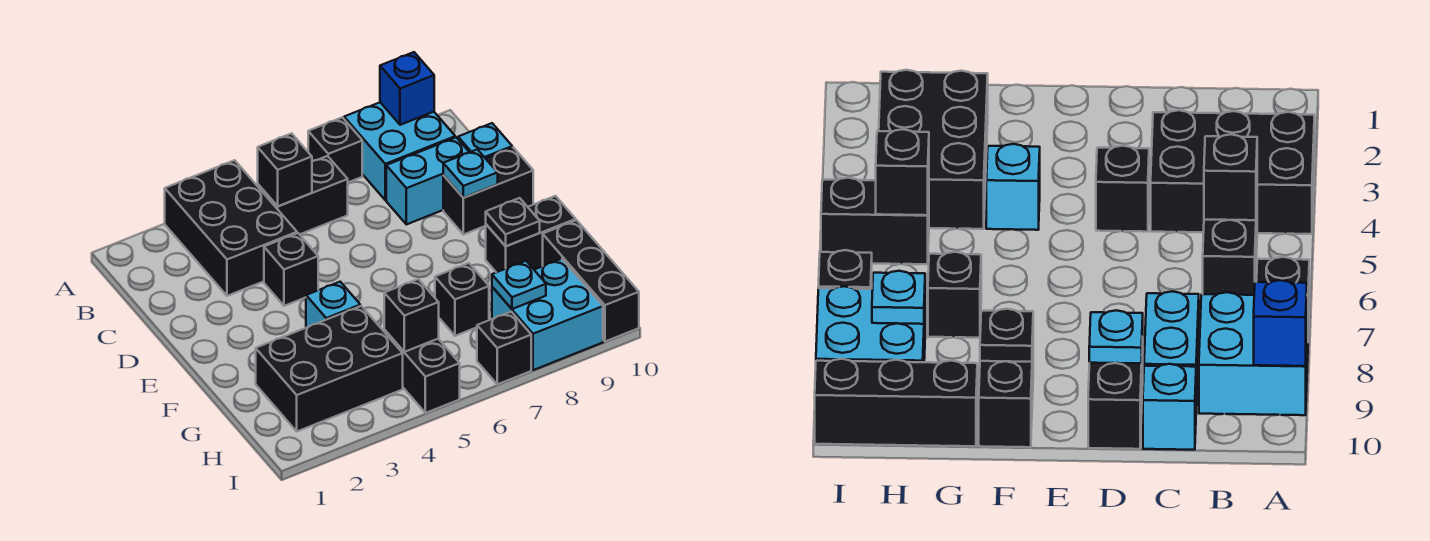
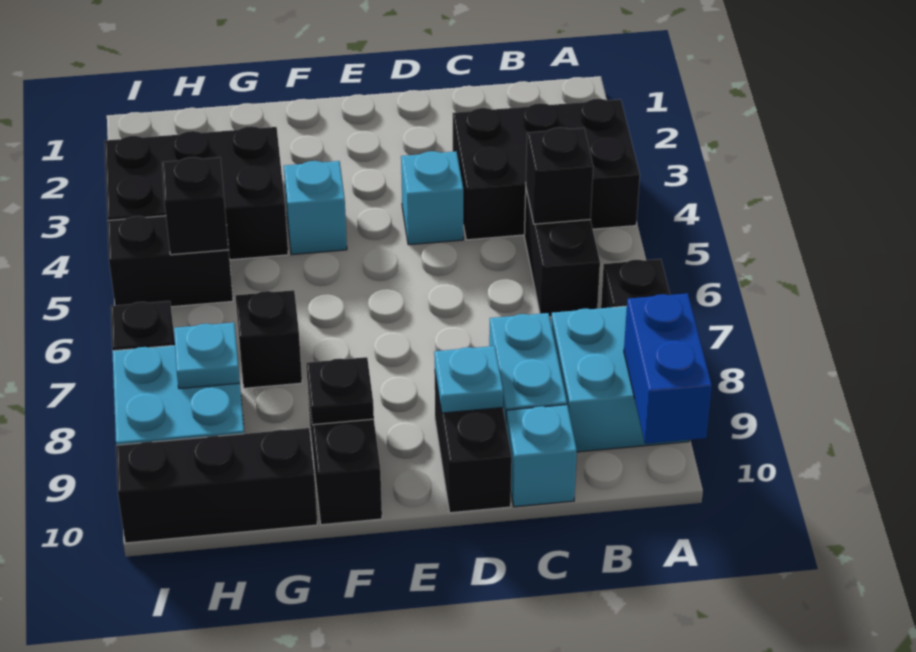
blue brick A9 level 2 -> blue brick A9:A10 level 2
black brick D4 level 1 -> cyan brick D4 level 1
black brick G2:H4 level 1 -> black brick G3:I4 level 1

